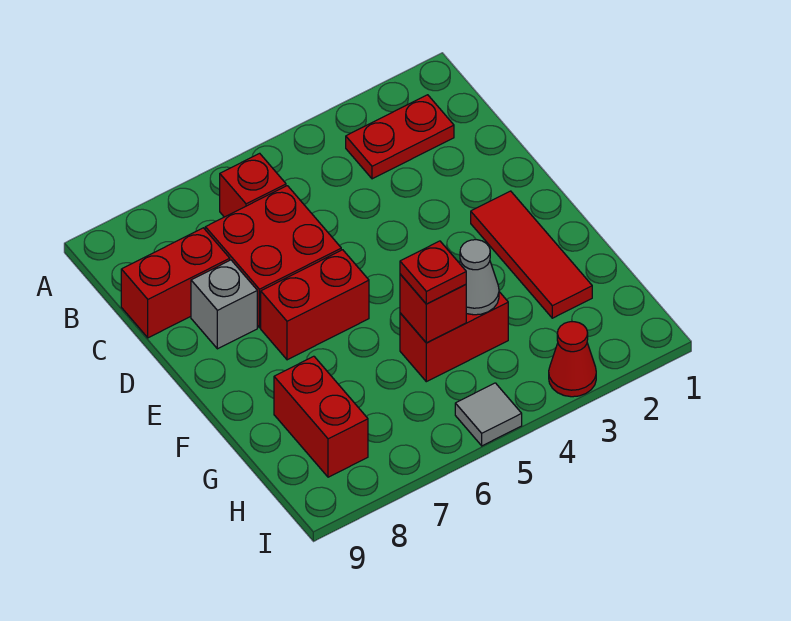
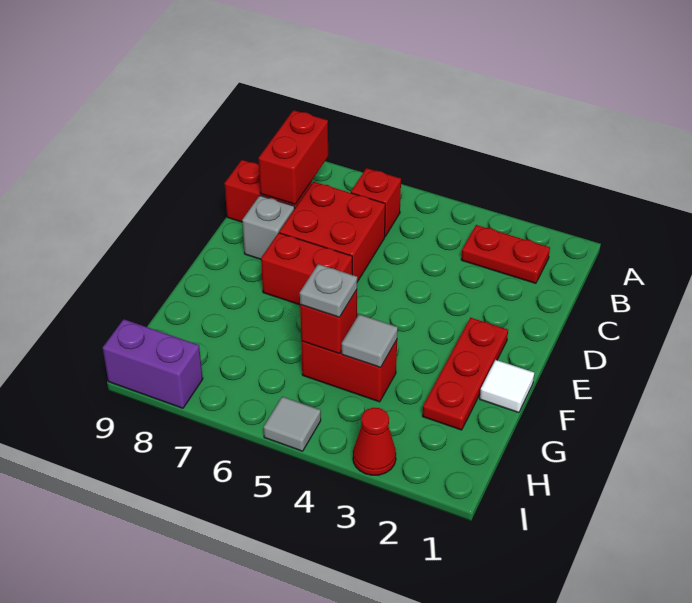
red tile E2:G2 level 1 -> red plate E2:G2 level 1
none -> white tile F1 level 1
grey cone G4 level 2 -> grey tile G4 level 2
red plate G5 level 3 -> grey plate G5 level 3
red brick G8:H8 level 1 -> red brick B8:C8 level 2
none -> purple brick I8:I9 level 1

